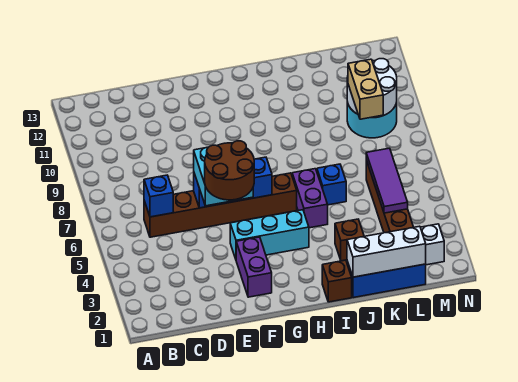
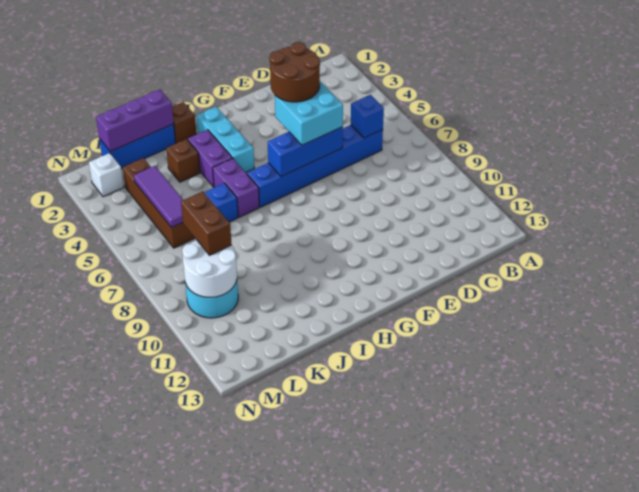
brown brick C6:H6 level 1 -> blue brick C6:H6 level 1
purple brick F2:F3 level 1 -> purple brick I3:I4 level 1
cyan brick F4:H4 level 1 -> cyan brick H2:H4 level 1
white brick J1:L1 level 2 -> purple brick J1:L1 level 2
tan brick L8:L9 level 3 -> brown brick L8:L9 level 3

